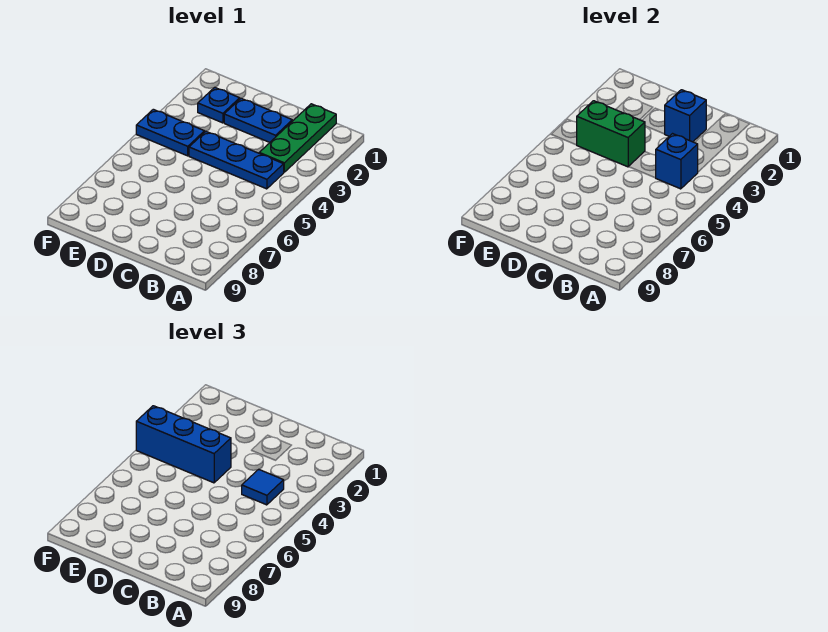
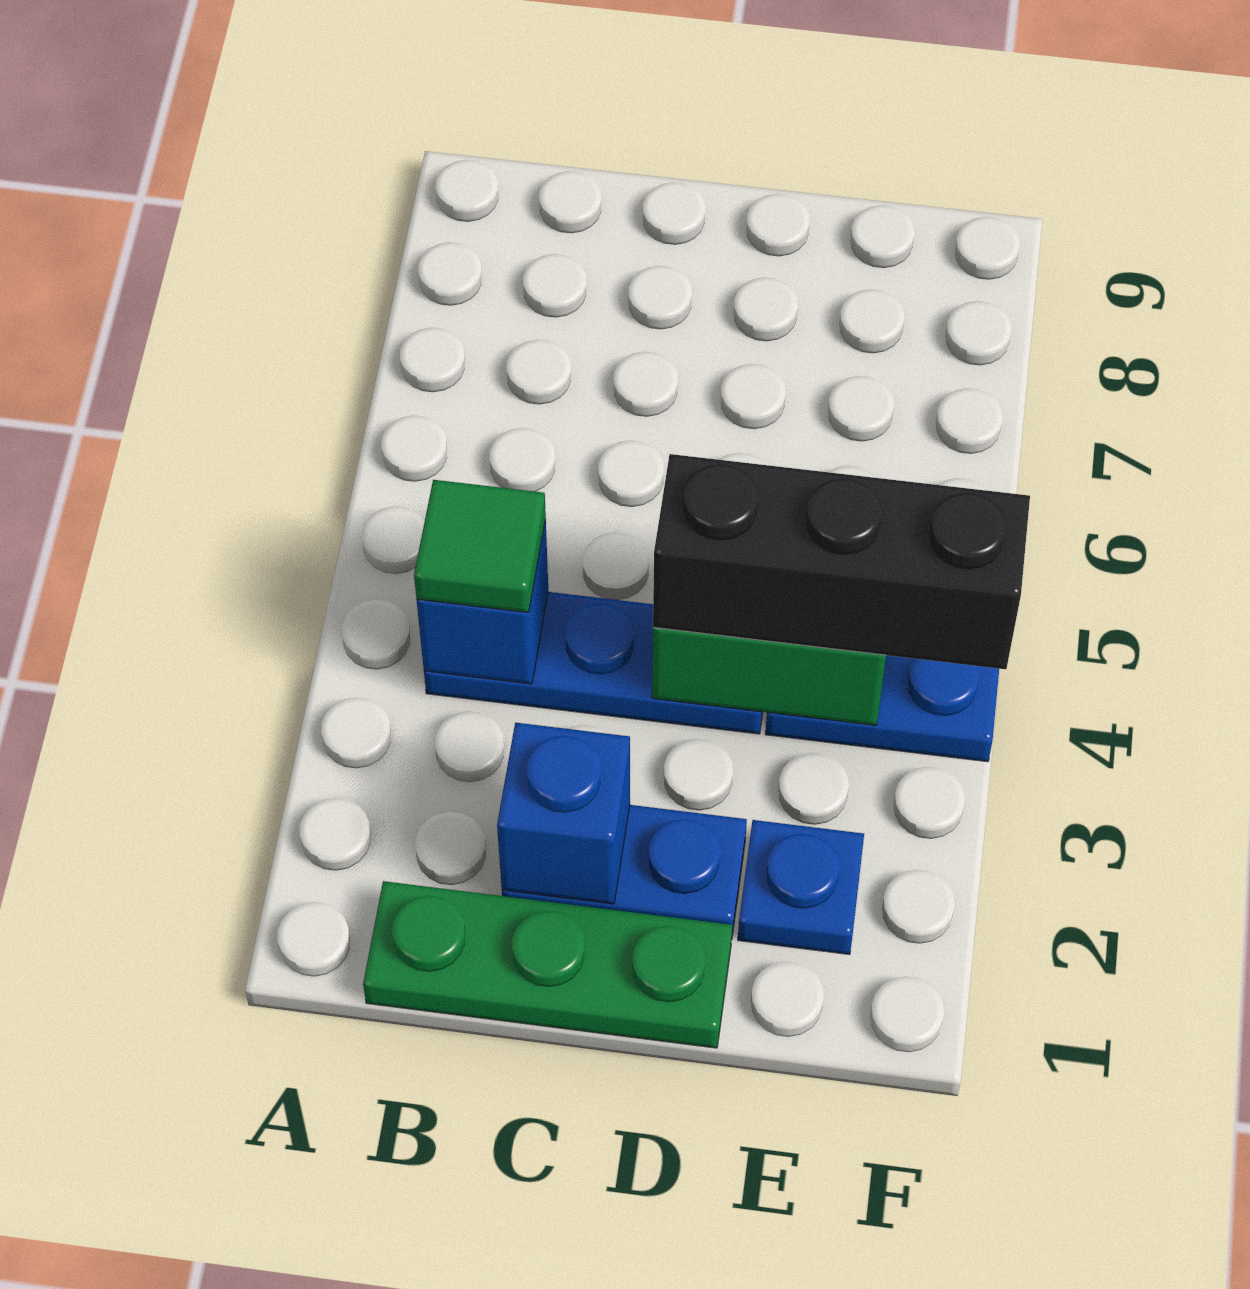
green plate B1:B3 level 1 -> green plate B1:D1 level 1
blue tile B4 level 3 -> green tile B4 level 3
blue brick D4:F4 level 3 -> black brick D4:F4 level 3

